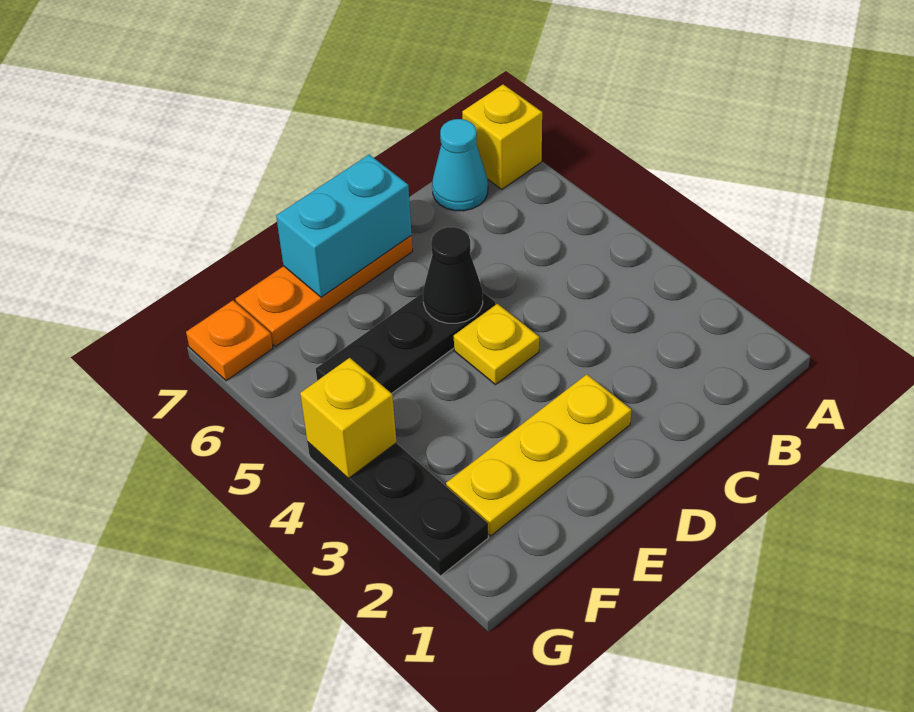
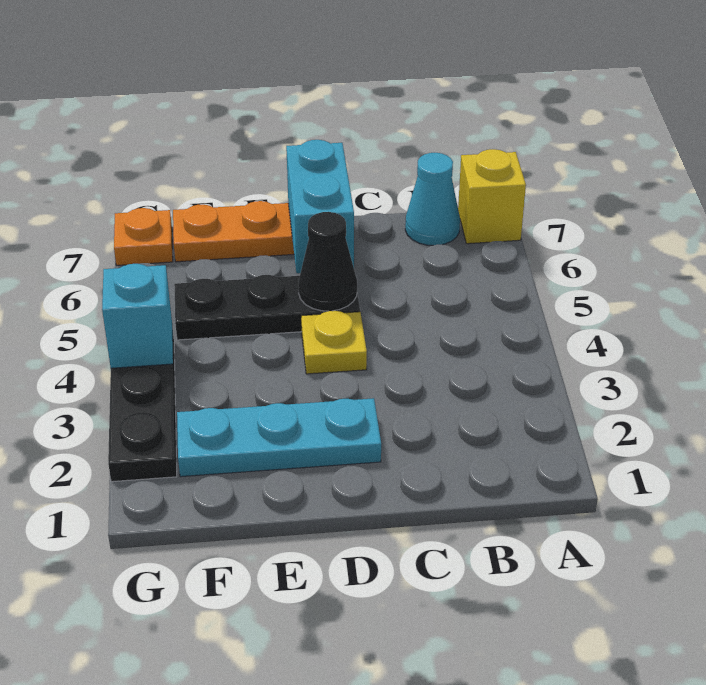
yellow plate D2:F2 level 1 -> cyan plate D2:F2 level 1
cyan brick D7:E7 level 2 -> cyan brick D6:D7 level 2
yellow brick G4 level 2 -> cyan brick G4 level 2

